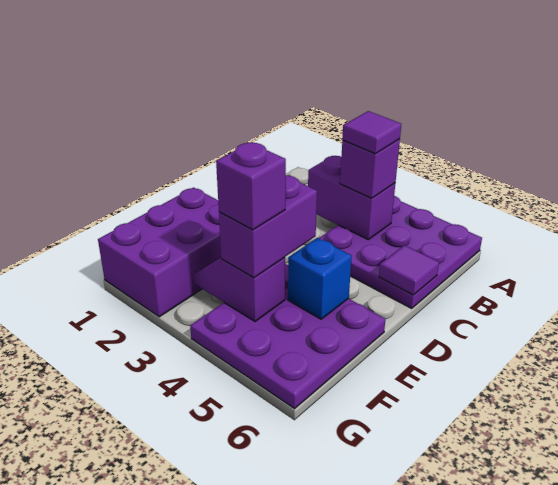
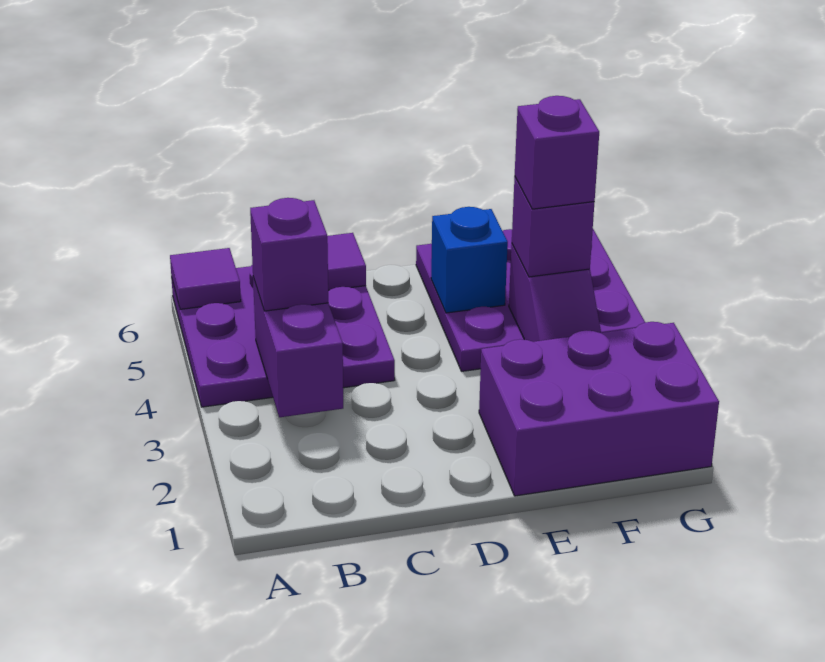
purple tile B4 level 4 -> purple tile A6 level 2
purple brick E4:F4 level 3 -> purple brick F4 level 3

